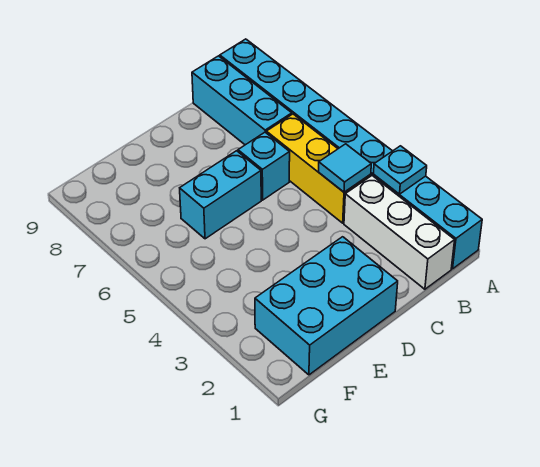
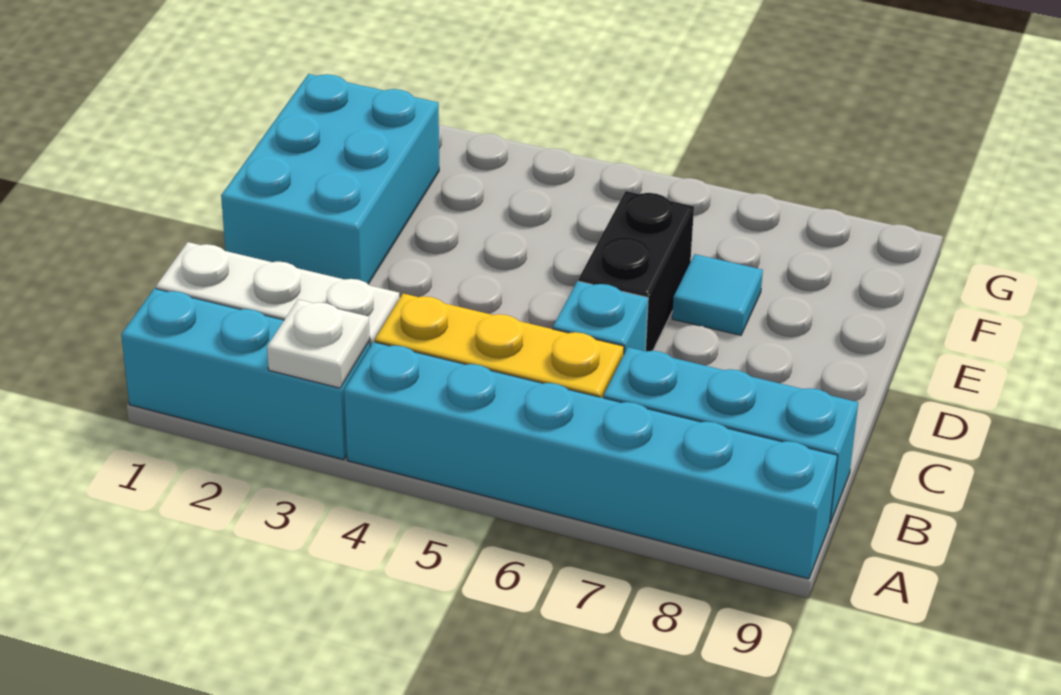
cyan plate A3 level 2 -> white plate A3 level 2
cyan tile B4 level 2 -> cyan tile E7 level 1
cyan brick D6:E6 level 1 -> black brick D6:E6 level 1

